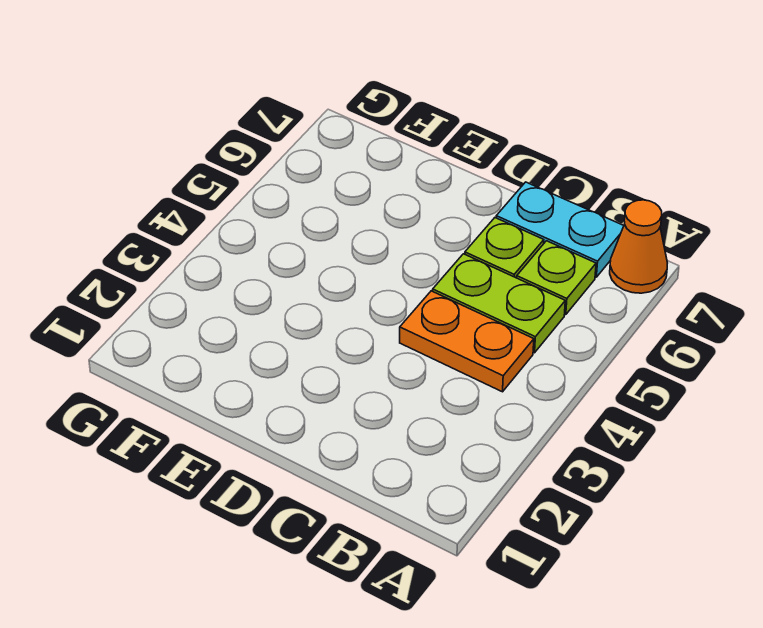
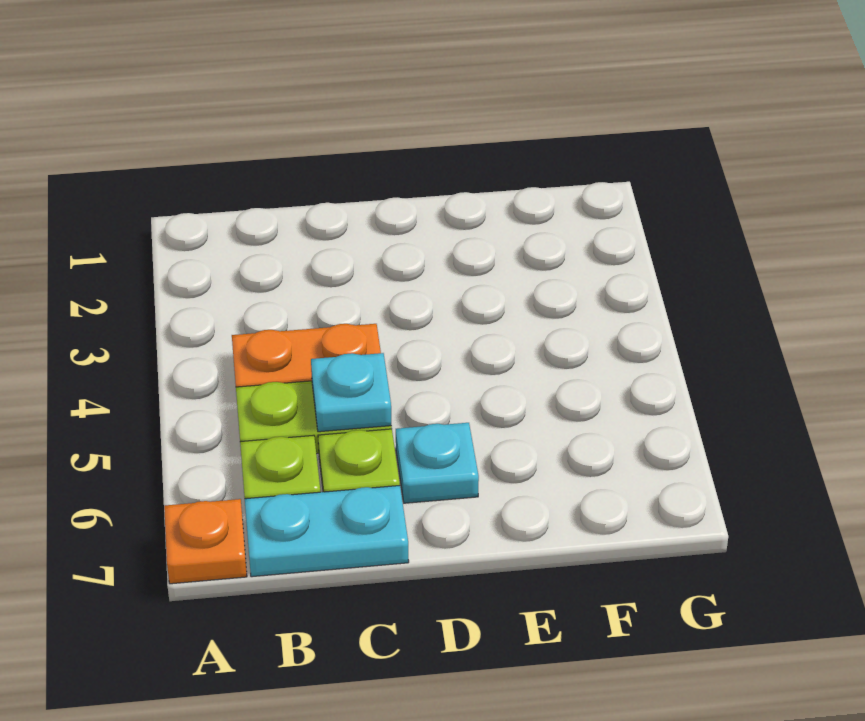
orange cone A7 level 1 -> orange plate A7 level 1
none -> cyan plate C5 level 2
none -> cyan plate D6 level 1

